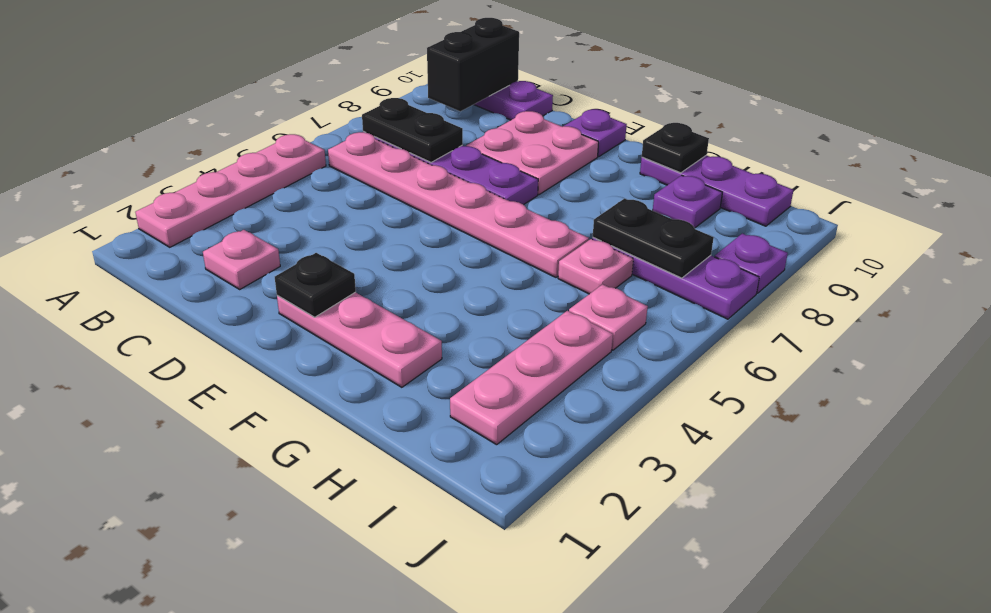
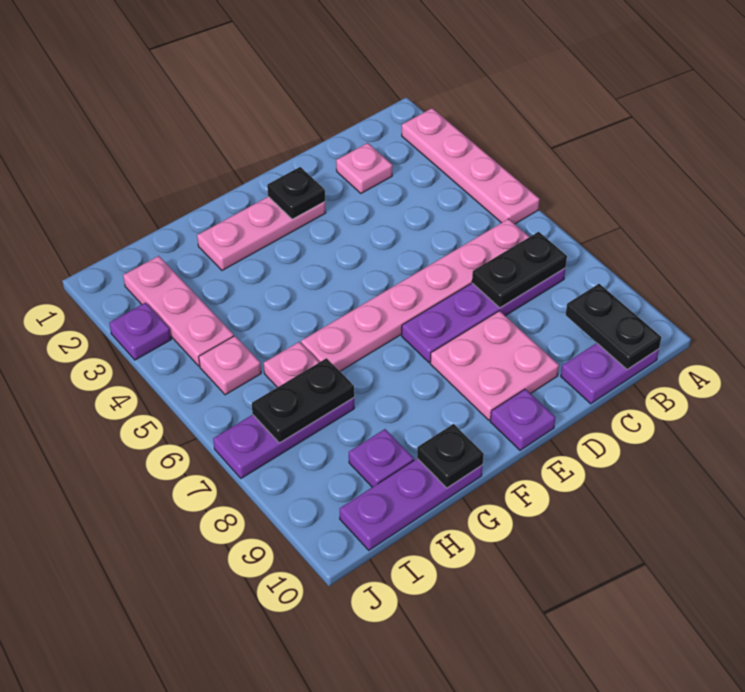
black brick B9:B10 level 2 -> black plate B9:B10 level 2
purple plate J8 level 1 -> purple plate J3 level 1

